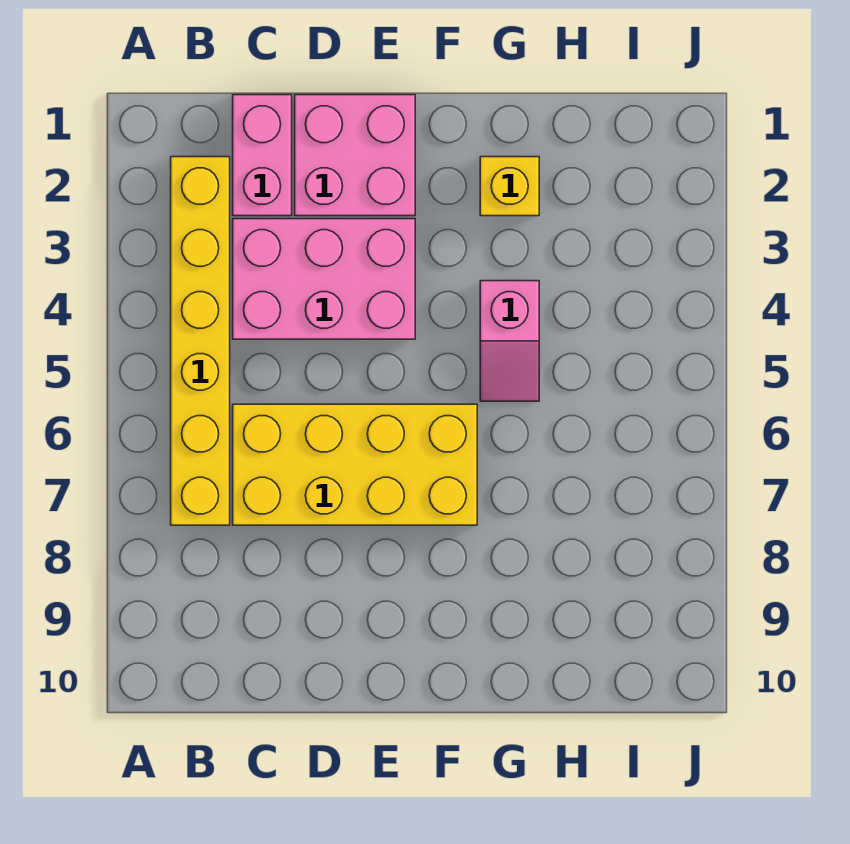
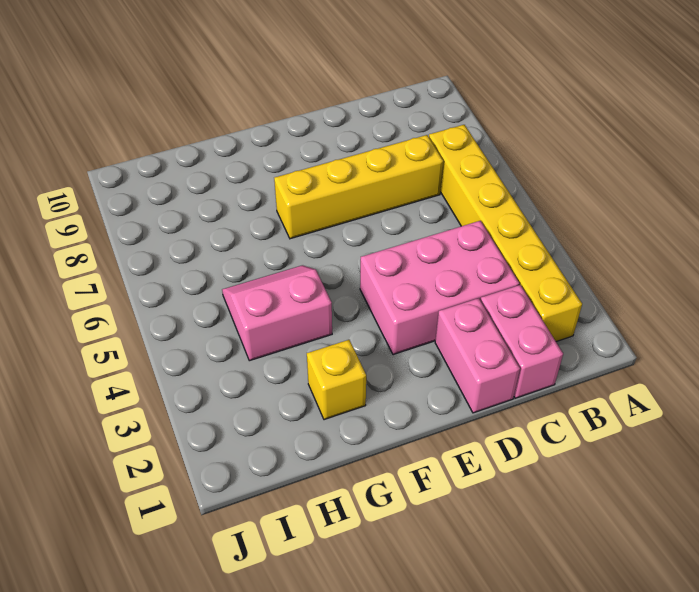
yellow brick C6:F7 level 1 -> yellow brick C7:F7 level 1
pink brick D1:E2 level 1 -> pink brick D1:D2 level 1
pink slope G4:G5 level 1 top 4 -> pink slope G4:H5 level 1 top 4

